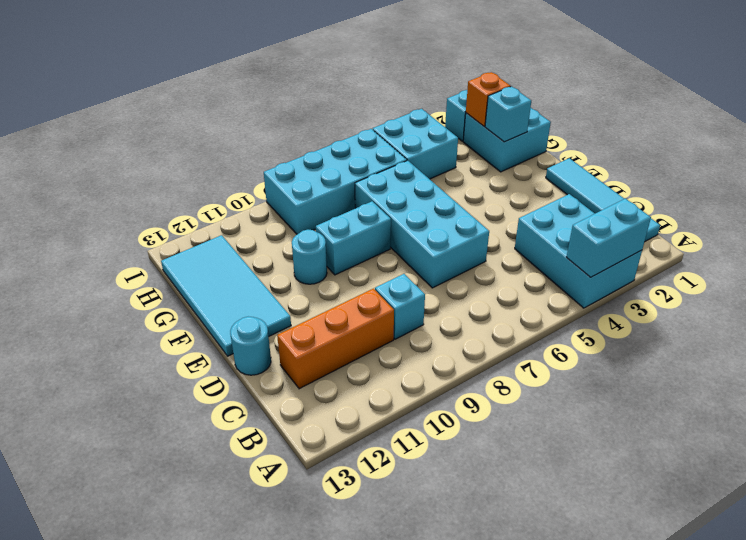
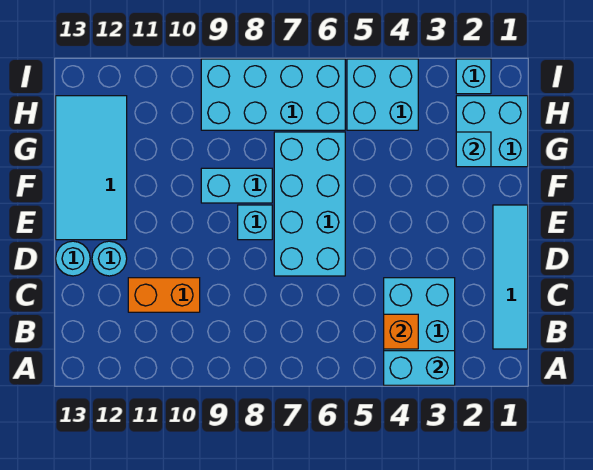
cyan brick C9 level 1 -> cyan brick E8 level 1
orange brick C10:C12 level 1 -> orange brick C10:C11 level 1
cyan round brick F10 level 1 -> cyan round brick D12 level 1
orange brick H2 level 2 -> orange brick B4 level 2

